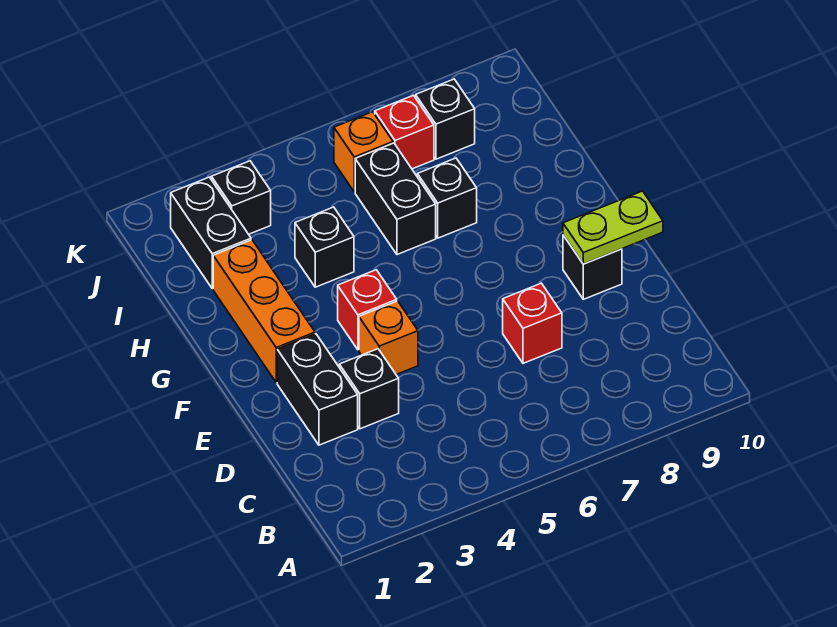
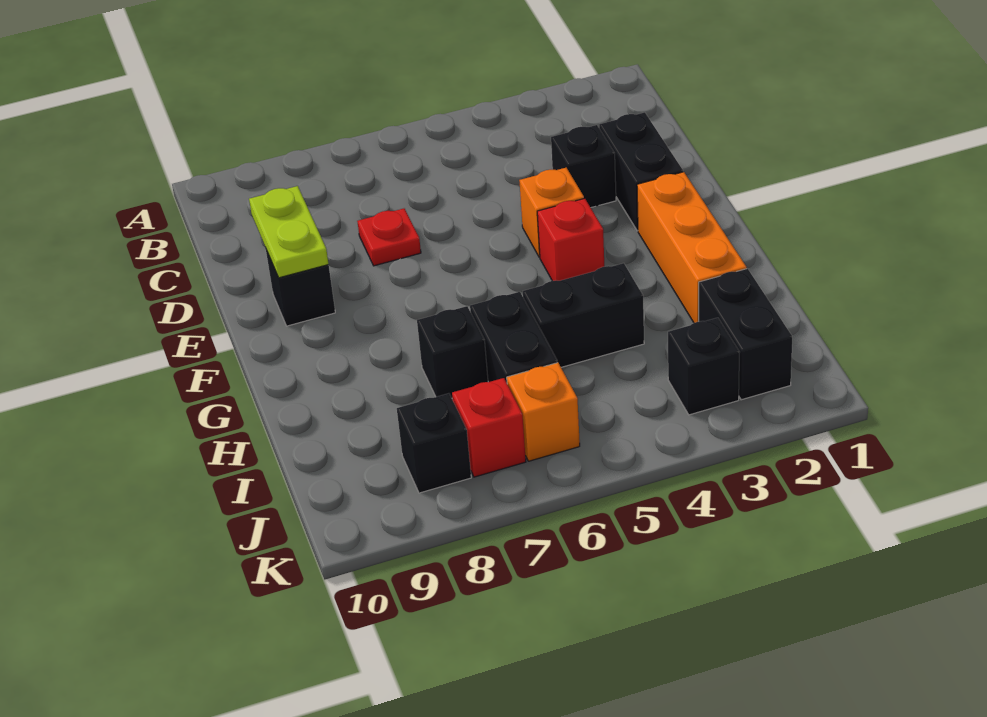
red brick D7 level 1 -> red plate D7 level 1
lime plate E9:E10 level 2 -> lime plate D9:E9 level 2
black brick H4 level 1 -> black brick H4:H5 level 1

